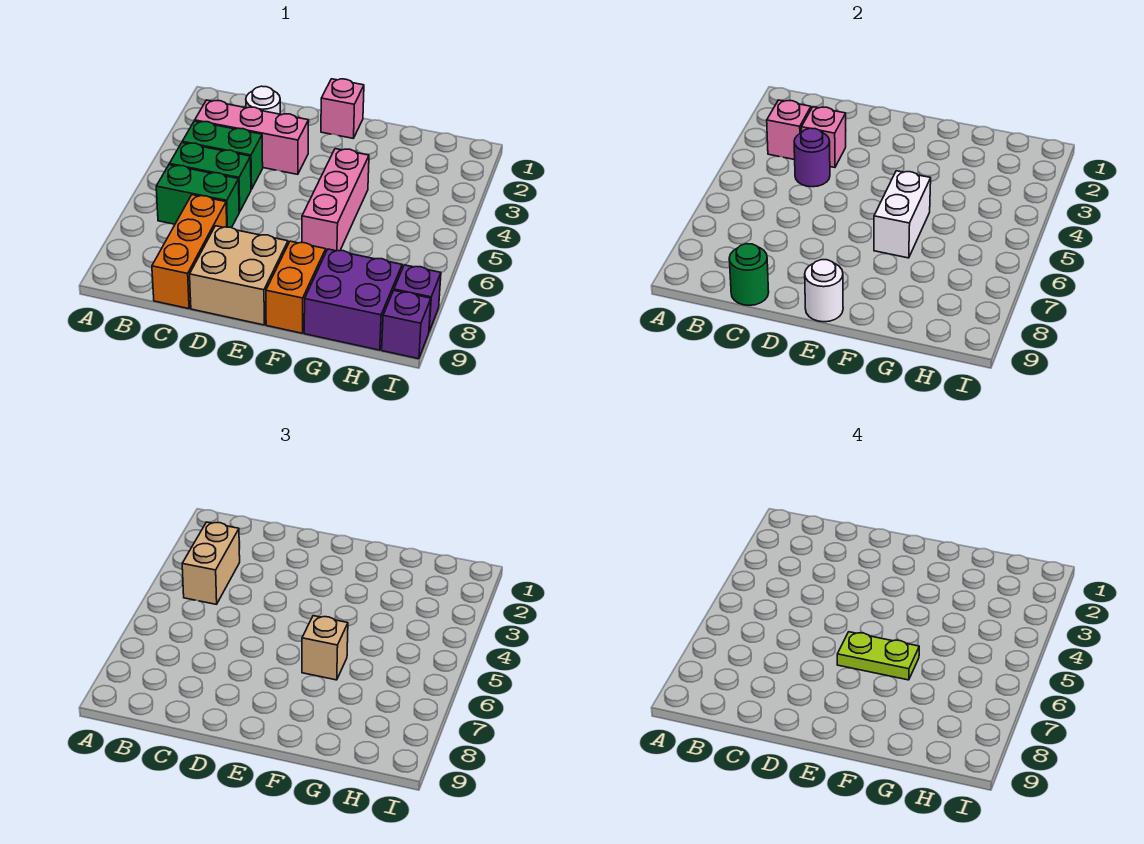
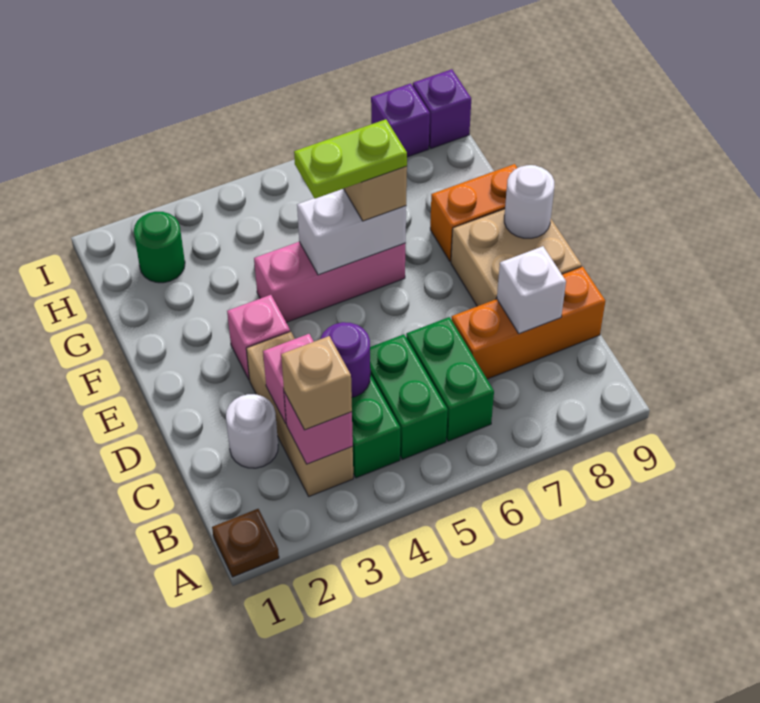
none -> brown plate A1 level 1
pink brick B3:D3 level 1 -> tan brick B3:D3 level 1
tan brick B3:B4 level 3 -> tan brick B3 level 3
none -> white brick C8 level 2
green round brick C9 level 2 -> green round brick H2 level 1
pink brick E1 level 1 -> pink brick E3 level 1
lime plate E6:F6 level 4 -> lime plate F5:F6 level 4
purple brick G8:H9 level 1 -> none

